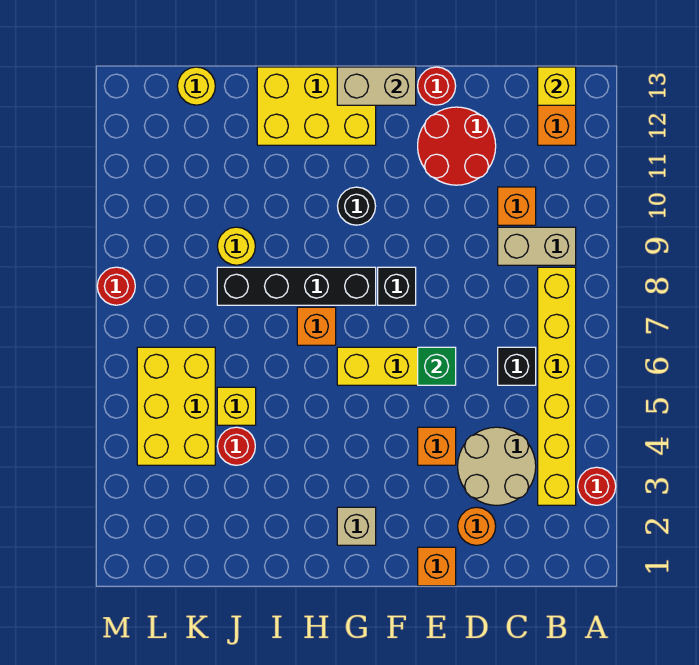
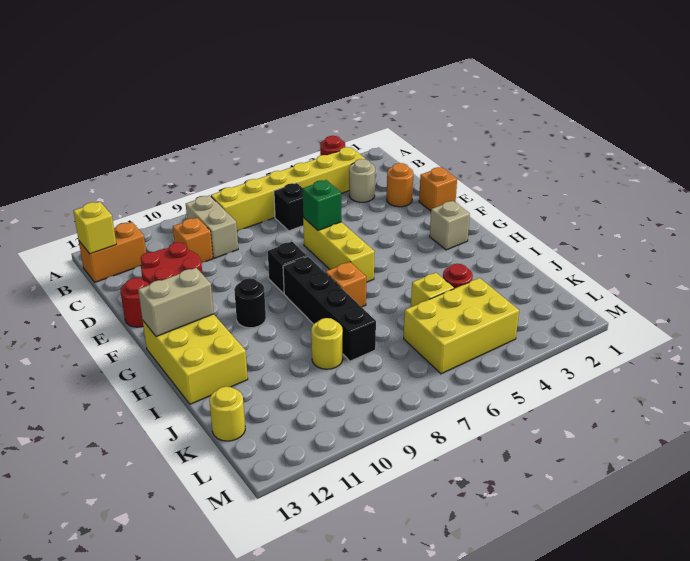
tan round brick C3:D4 level 1 -> tan round brick C3 level 1
orange brick E4 level 1 -> none
tan brick F13:G13 level 2 -> tan brick G12:G13 level 2
red round brick M8 level 1 -> none

